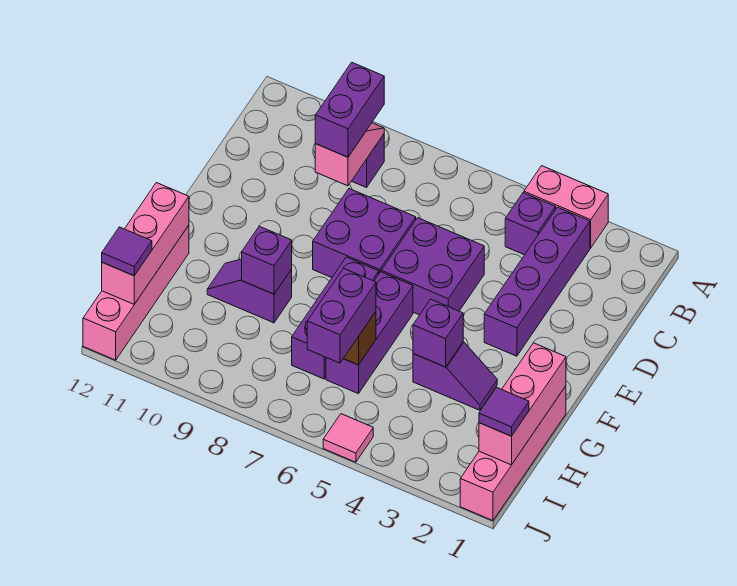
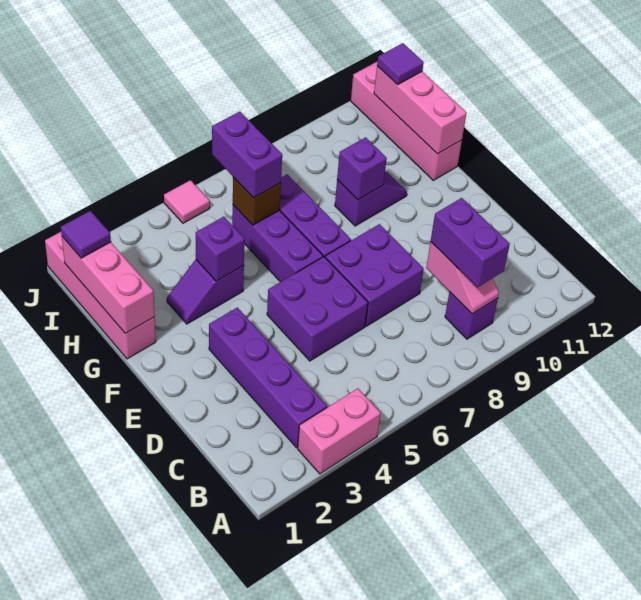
purple brick B4 level 1 -> none

